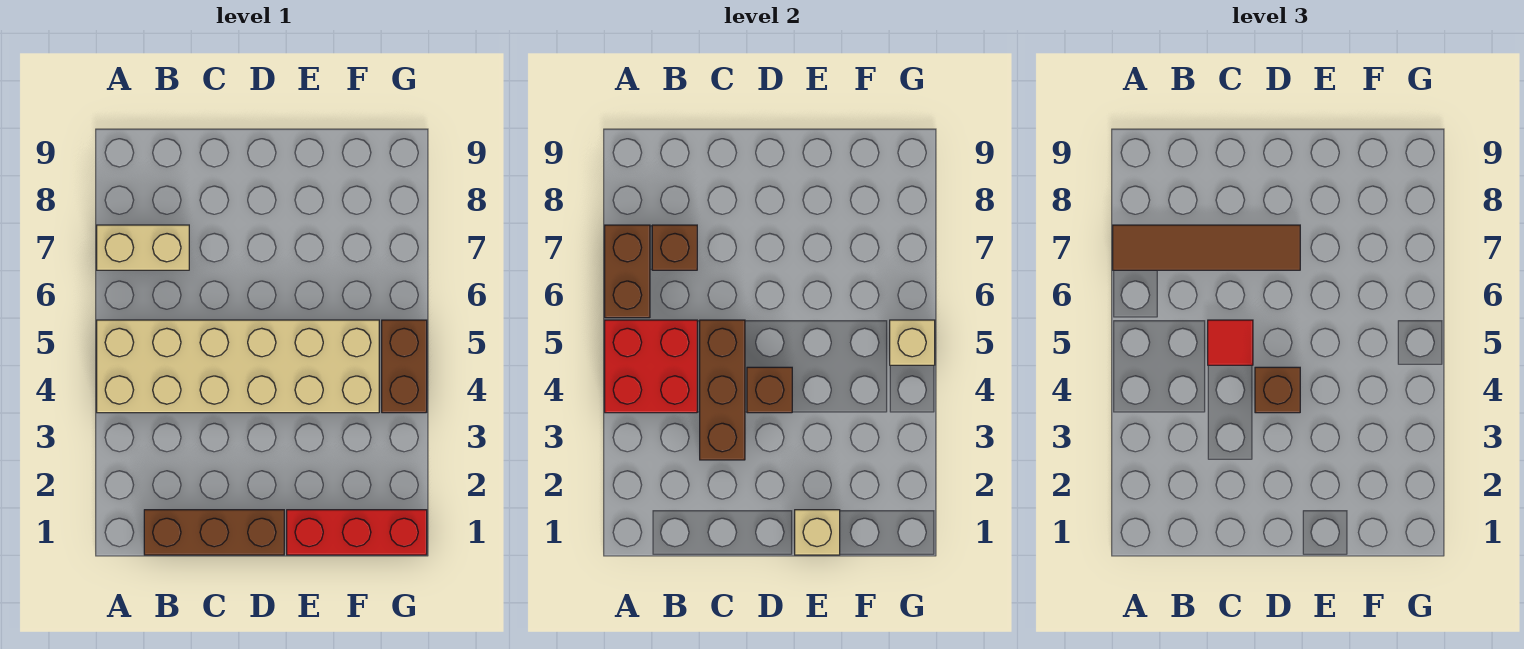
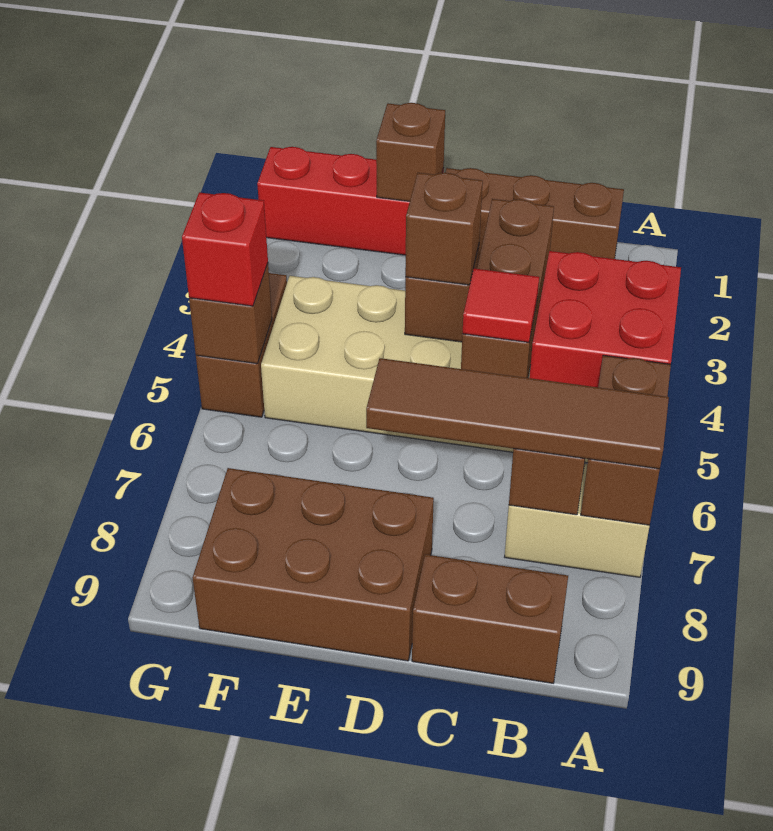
none -> brown brick B9:C9 level 1
none -> brown brick D8:F9 level 1
tan brick E1 level 2 -> brown brick E1 level 2
tan brick G5 level 2 -> brown brick G5 level 2
none -> red brick G5 level 3

